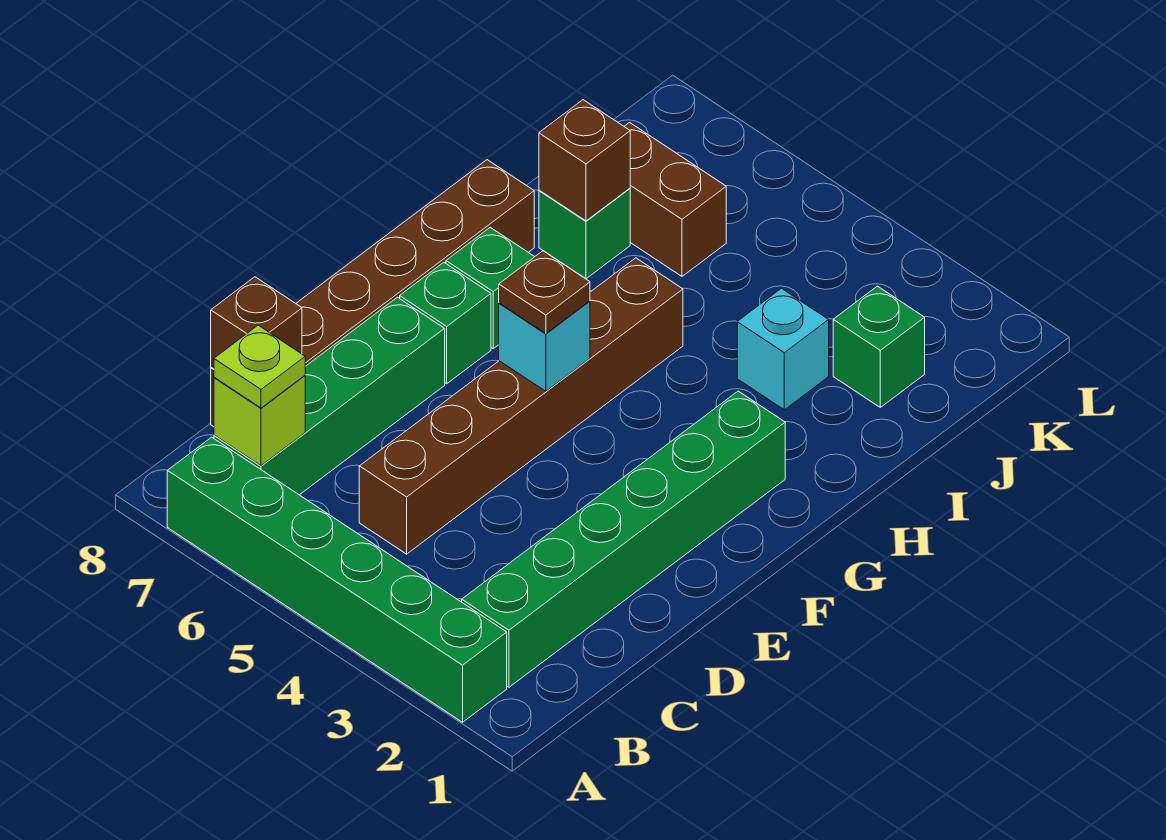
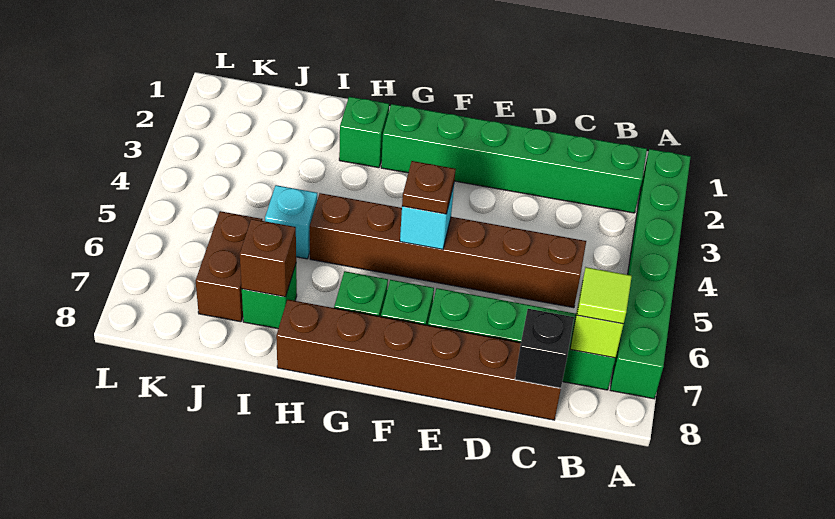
lime plate B7 level 3 -> lime tile B7 level 3
brown brick C8 level 2 -> black brick C8 level 2
cyan brick I3 level 1 -> cyan brick I5 level 1
green brick J2 level 1 -> green brick H2 level 1

